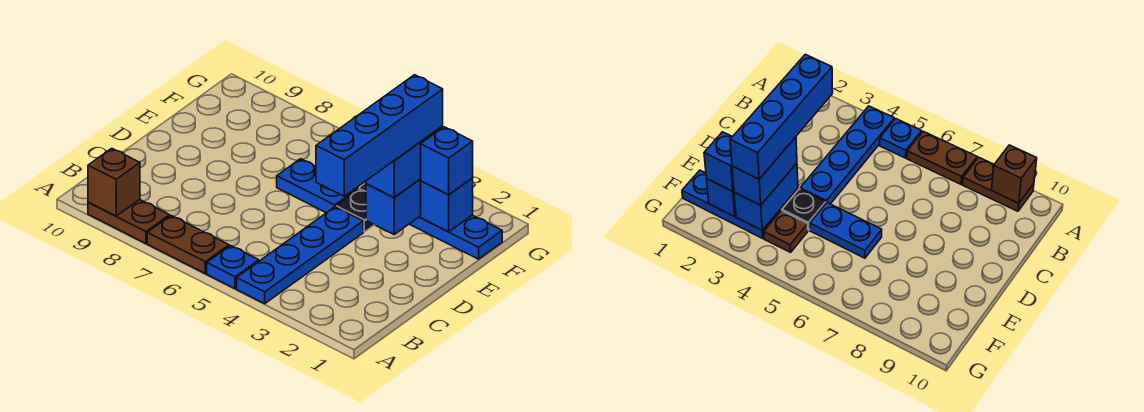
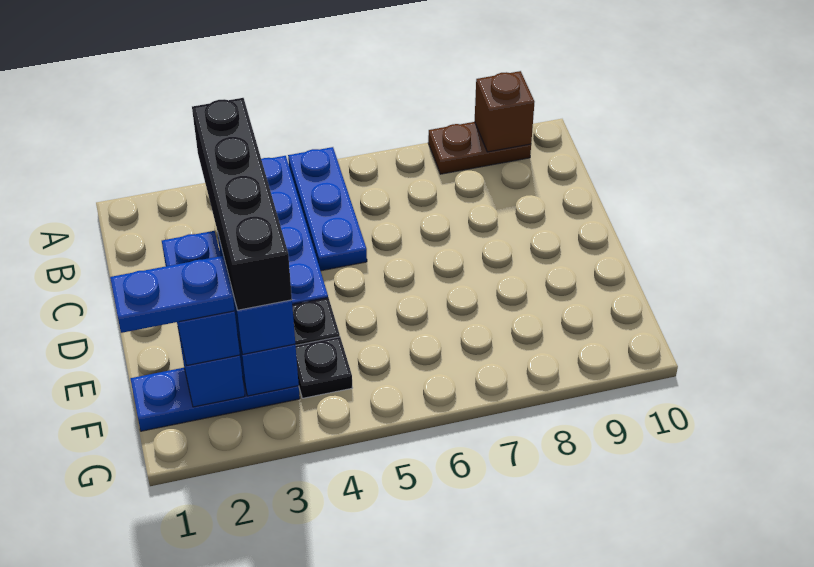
blue plate A5 level 1 -> blue plate A5:C5 level 1
brown plate A6:A7 level 1 -> none
blue brick C3:F3 level 4 -> black brick C3:F3 level 4
blue plate E5:E6 level 1 -> blue plate F1:F2 level 4
blue brick F2 level 3 -> blue brick E2:F2 level 3
brown plate F4 level 1 -> black plate F4 level 1

